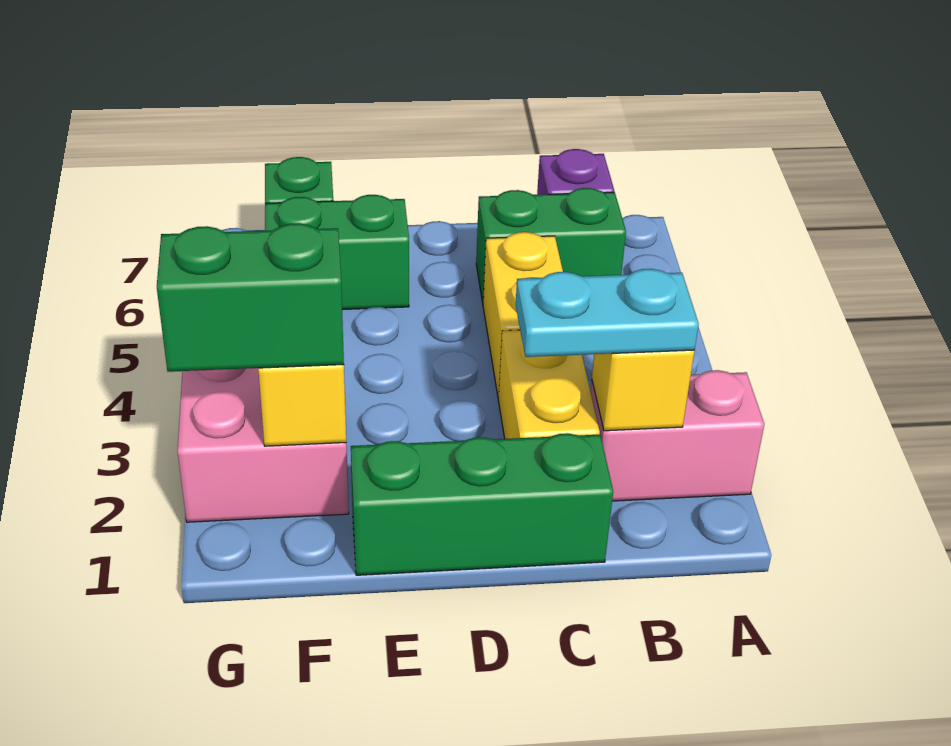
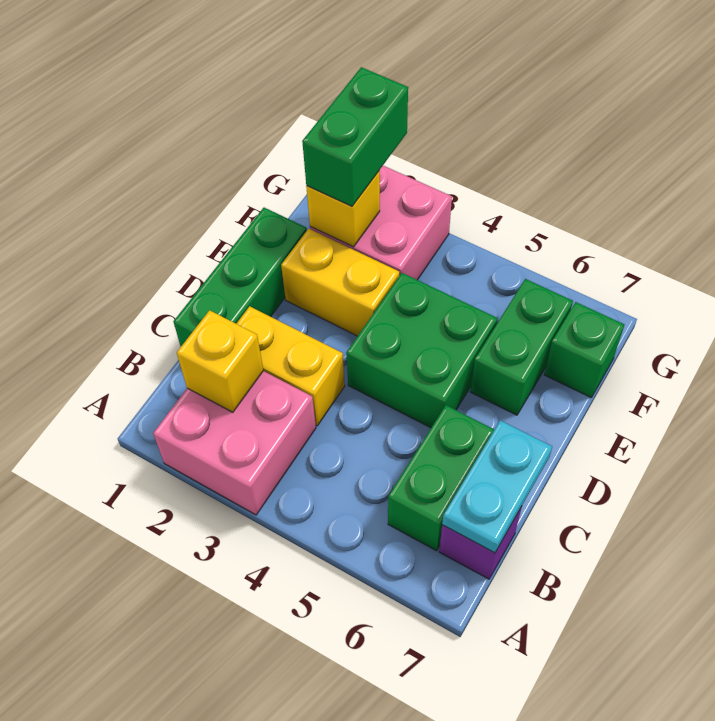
pink brick A2:B2 level 1 -> pink brick A2:B3 level 1
cyan plate B2:C2 level 3 -> cyan plate B7:C7 level 2
yellow brick C4:C5 level 1 -> yellow brick E2:E3 level 1
none -> green brick D4:E5 level 1

